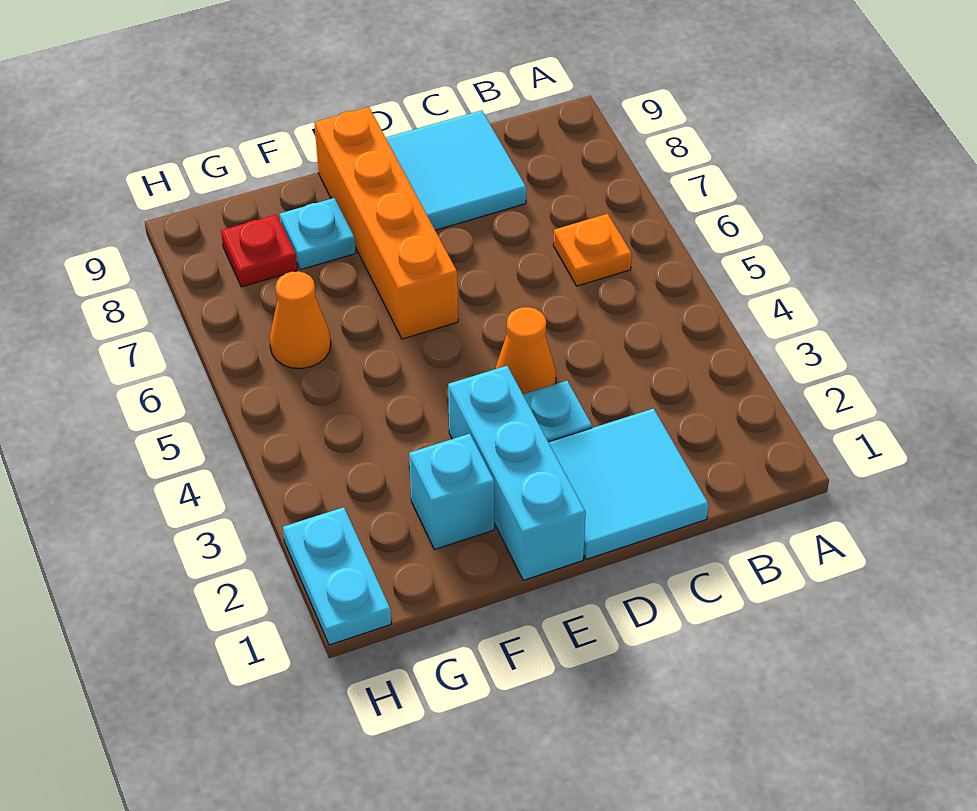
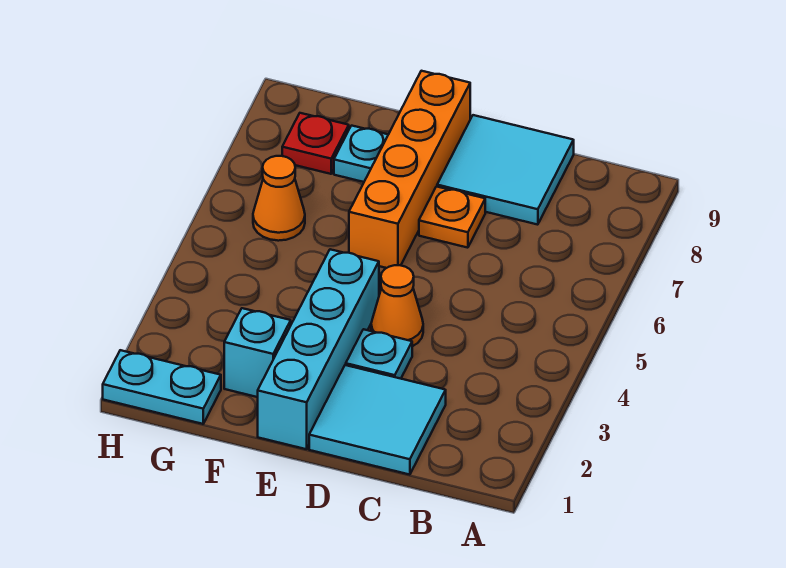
orange plate B6 level 1 -> orange plate D7 level 1
cyan brick E1:E3 level 1 -> cyan brick E1:E4 level 1
cyan plate H1:H2 level 1 -> cyan plate G1:H1 level 1

